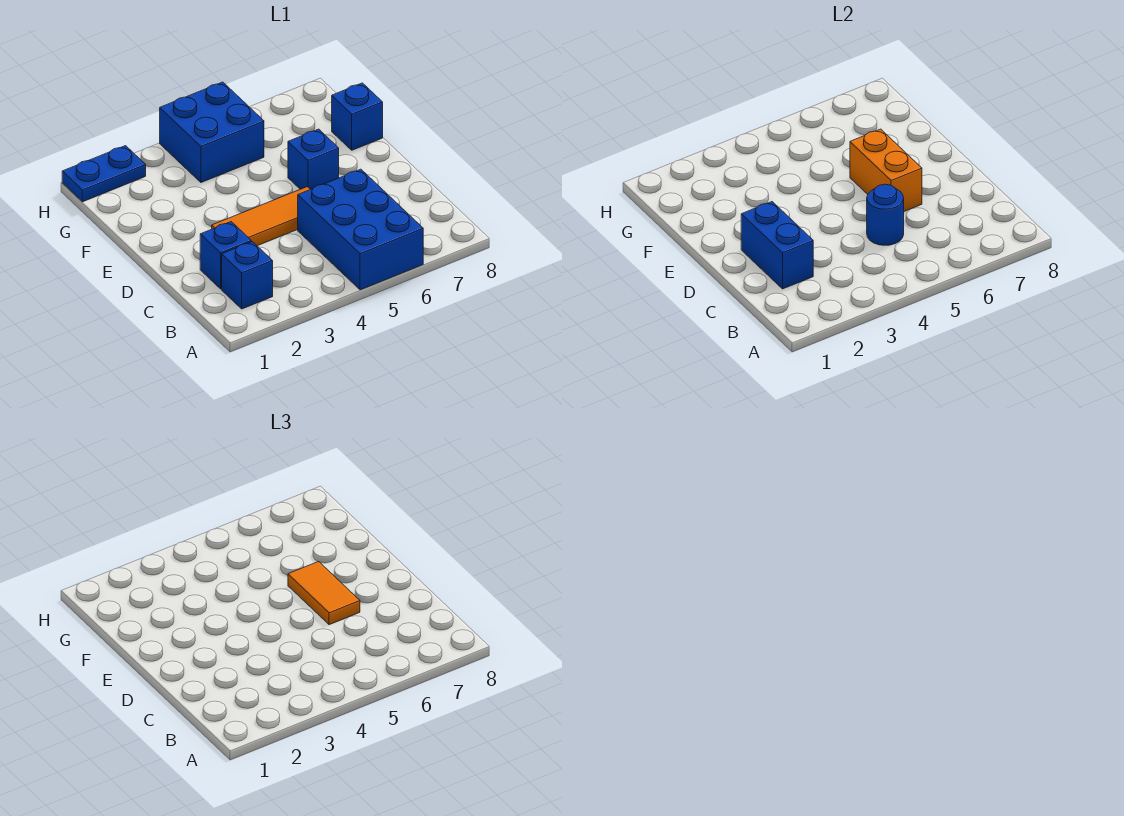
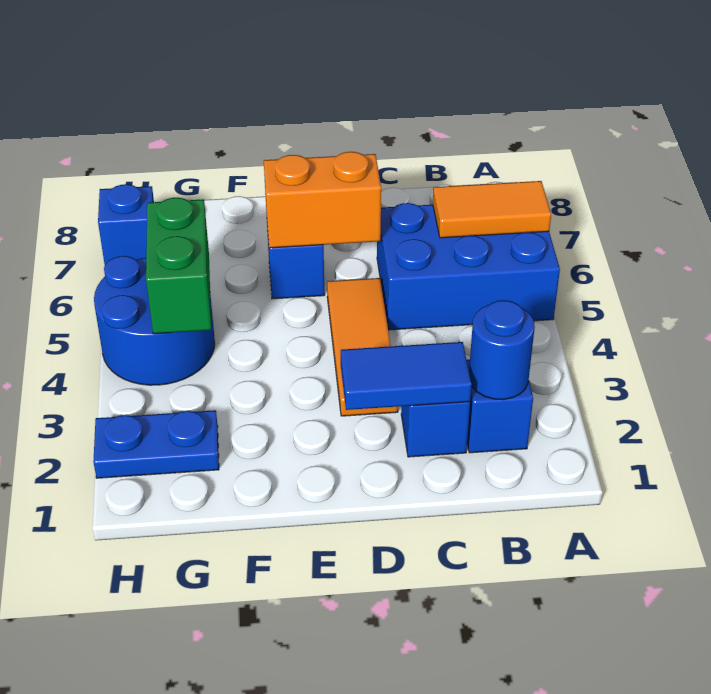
blue brick C2:D2 level 2 -> blue tile C2:D2 level 2
blue round brick C5 level 2 -> blue round brick B2 level 2
orange tile D6:E6 level 3 -> orange tile A6:B6 level 2
blue brick F8 level 1 -> blue brick H7 level 1
blue brick G4:H5 level 1 -> blue round brick G4:H5 level 1
none -> green brick G4:G5 level 2
blue plate H1:H2 level 1 -> blue plate G2:H2 level 1

